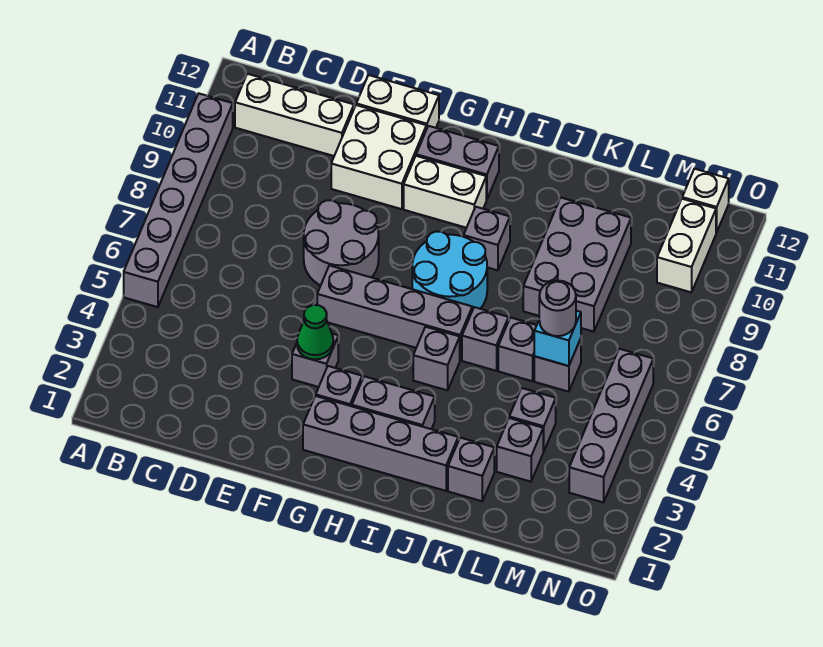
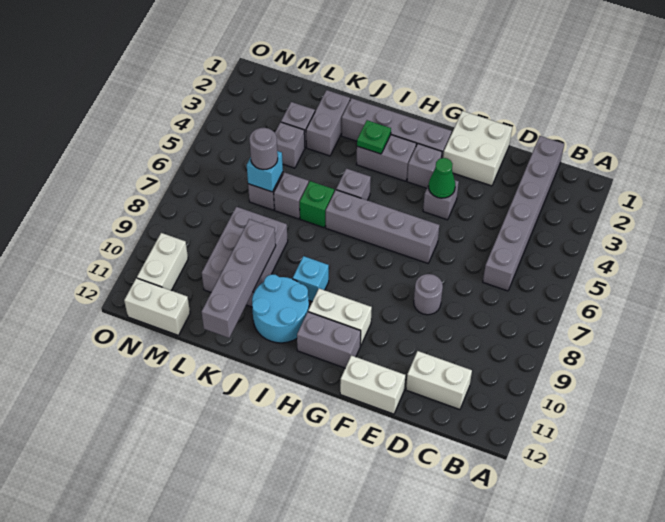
grey brick A5:A10 level 1 -> grey brick C1:C6 level 1
white brick B11:D11 level 1 -> white brick C11:D11 level 1
grey round brick E7:F8 level 1 -> grey round brick E8 level 1
white brick E10:F11 level 1 -> white brick E1:F2 level 1
cyan round brick H7:I8 level 1 -> cyan round brick I10:J11 level 1
none -> green plate I3 level 2
grey brick I9 level 1 -> cyan brick I9 level 1
grey brick J6 level 1 -> green brick J6 level 1
grey brick K2 level 1 -> grey brick K2:K3 level 1
grey brick N3:N6 level 1 -> grey brick K9:K12 level 2
white brick N12 level 1 -> white brick M12:N12 level 1

